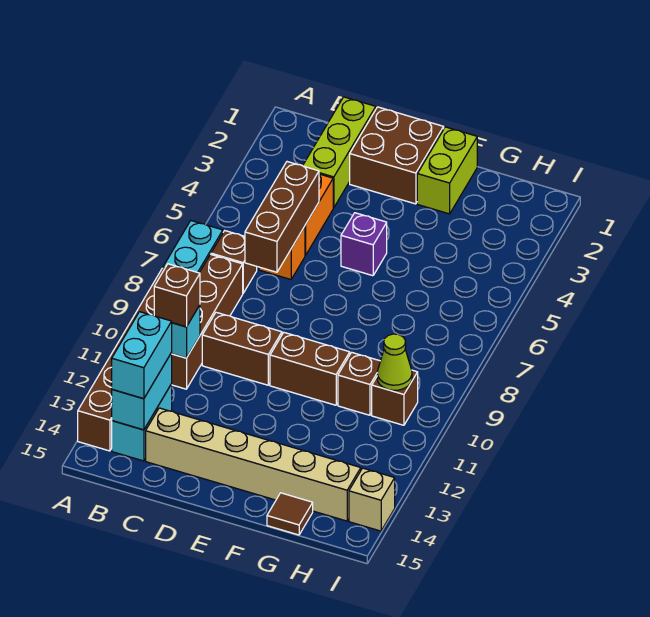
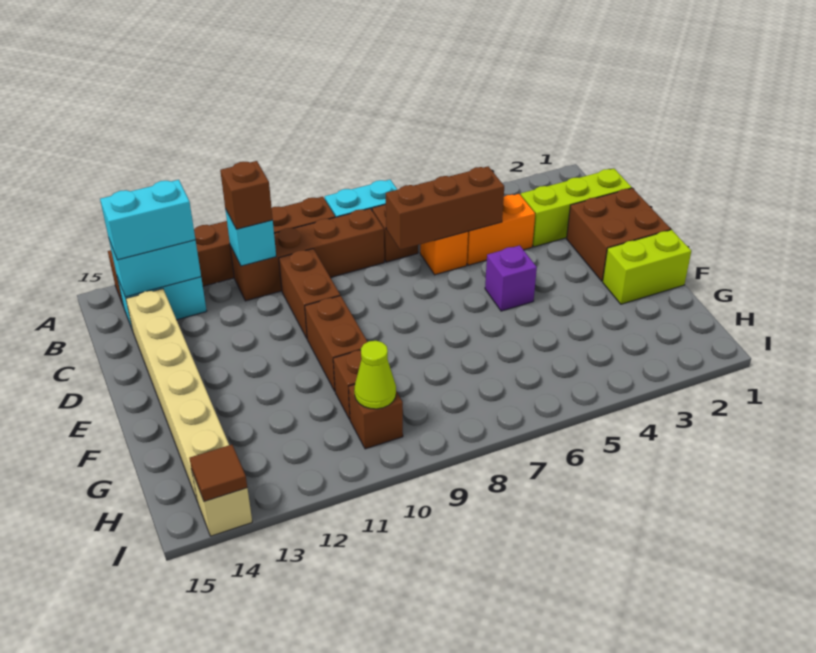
brown tile G15 level 1 -> brown tile I14 level 2

